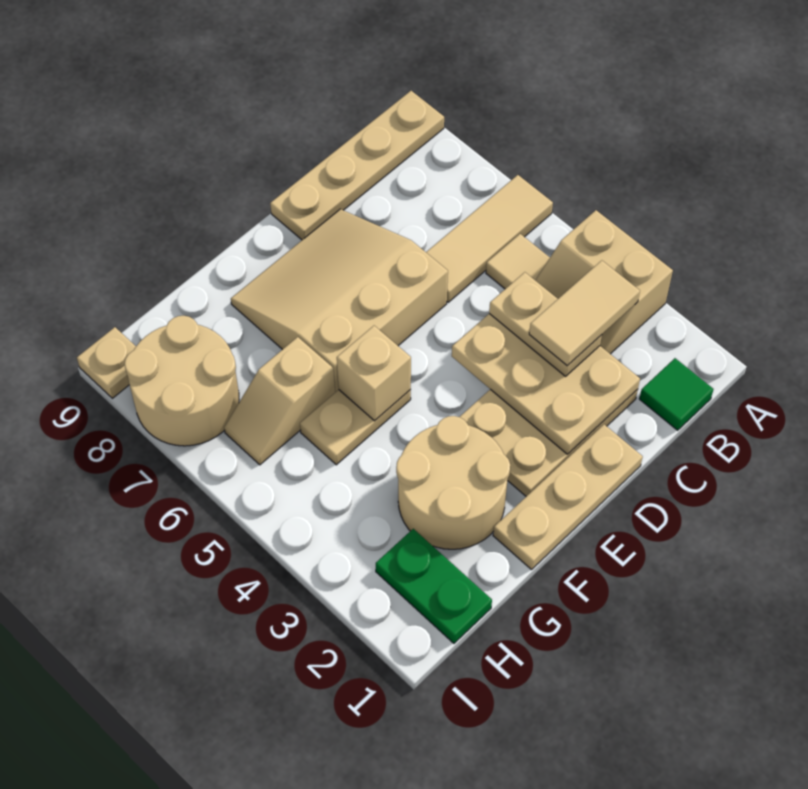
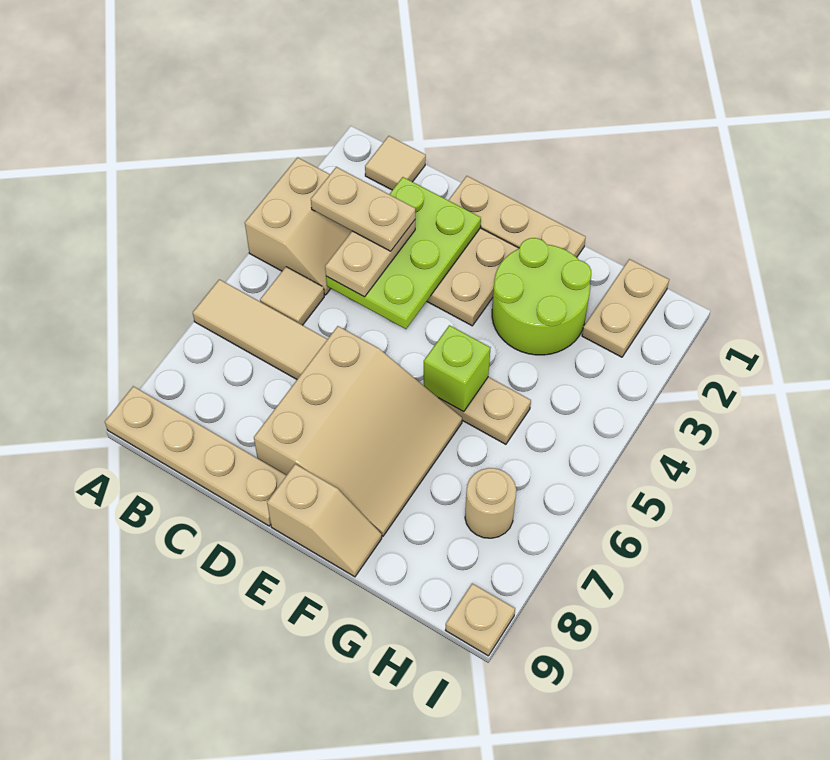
green tile B1 level 1 -> tan tile B1 level 1
tan tile B3:C3 level 4 -> tan plate B3:C3 level 4
tan plate C2:D4 level 2 -> lime plate C2:D4 level 2
tan slope D6:F8 level 1 top 6 -> tan slope D6:F8 level 1 top D
tan round brick F2:G3 level 1 -> lime round brick F2:G3 level 1
tan brick F5 level 2 -> lime brick F5 level 2
tan slope G6:H6 level 1 top G -> tan slope E9:F9 level 1 top E
green plate H1:H2 level 1 -> tan plate H1:H2 level 1
tan round brick H7:I8 level 1 -> tan round brick H7 level 1

